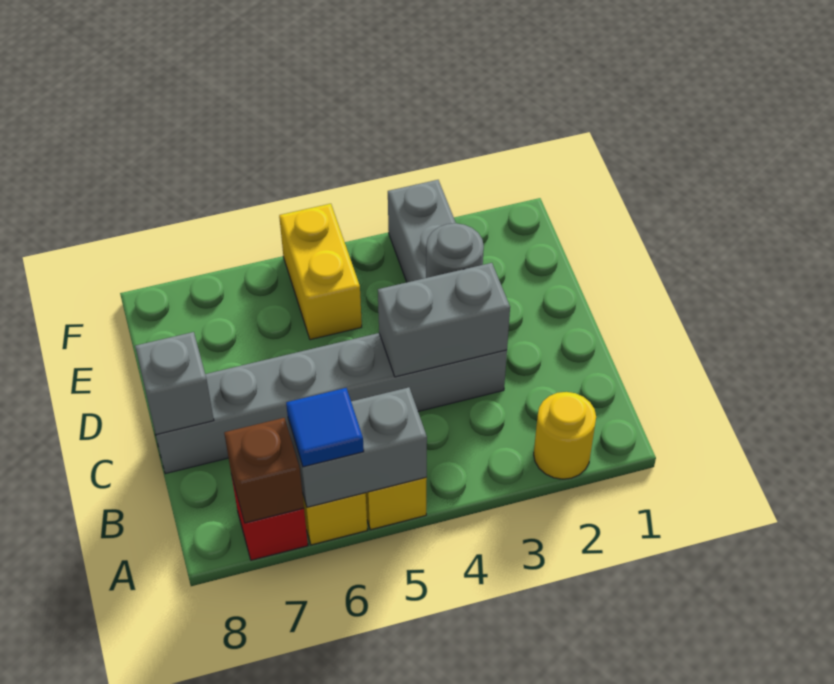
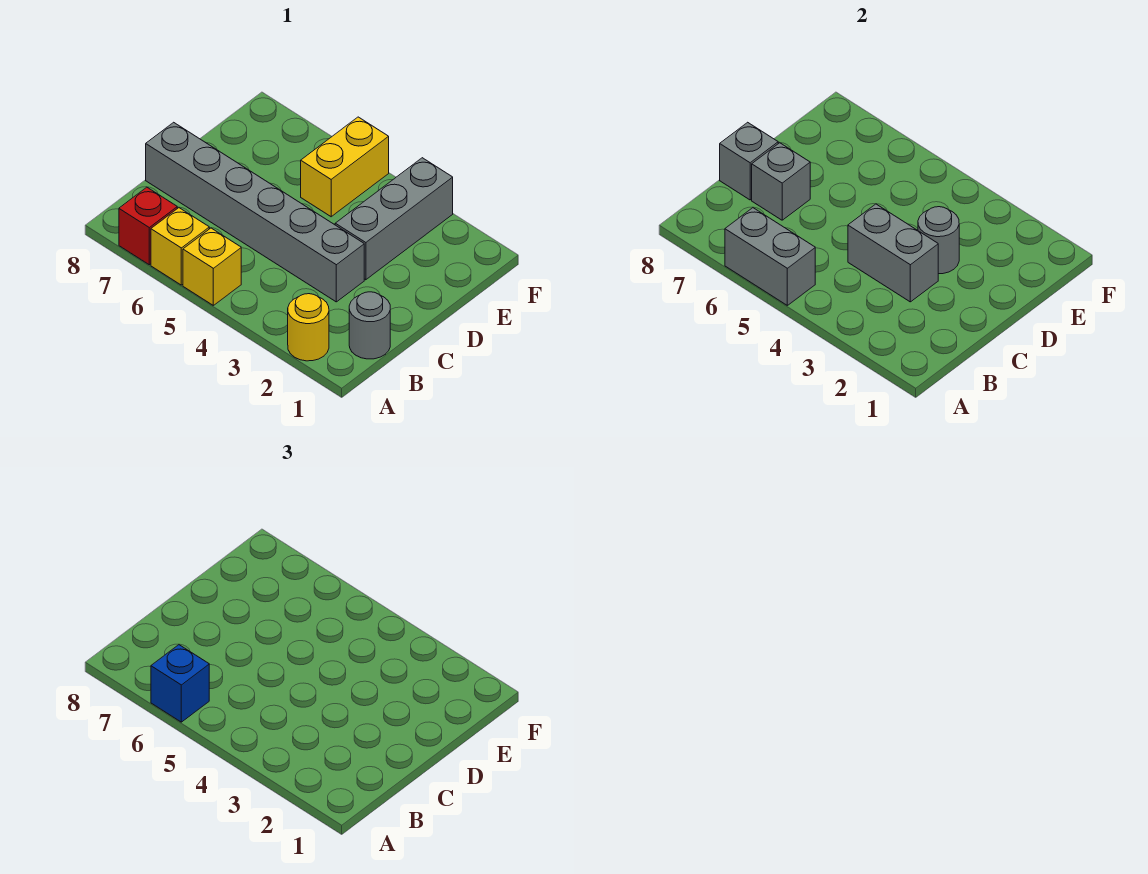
blue tile A6 level 3 -> blue brick A6 level 3
brown brick A7 level 2 -> none
none -> grey round brick B1 level 1
none -> grey brick C7 level 2

